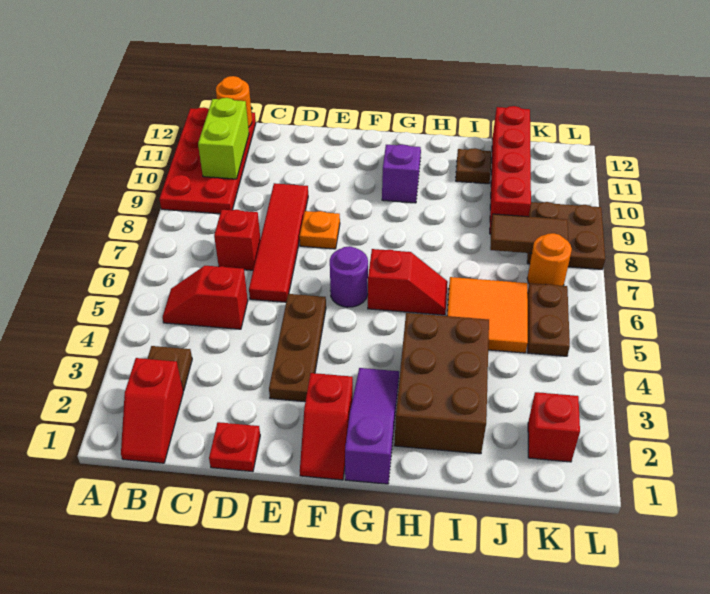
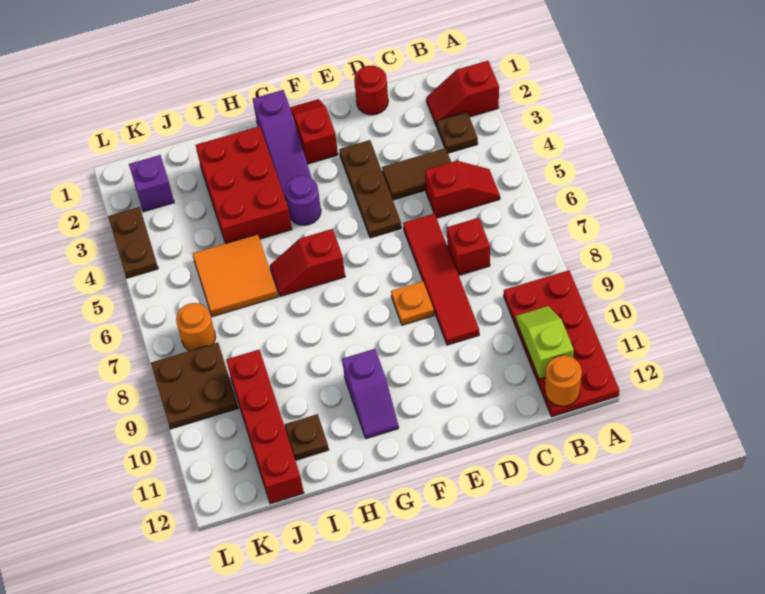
red slope B1:B2 level 1 top 2 -> red slope A2:B2 level 1 top A
lime brick B10:B11 level 2 -> lime slope B10:B11 level 2 top 11
red plate D1 level 1 -> red round brick D1 level 1
purple round brick F6 level 1 -> purple round brick G4 level 1
brown brick H2:I4 level 1 -> red brick H2:I4 level 1
brown tile J8:K8 level 2 -> brown tile C4:D4 level 1
red brick K2 level 1 -> purple brick K2 level 1
brown plate K5:K6 level 1 -> brown plate L3:L4 level 1

